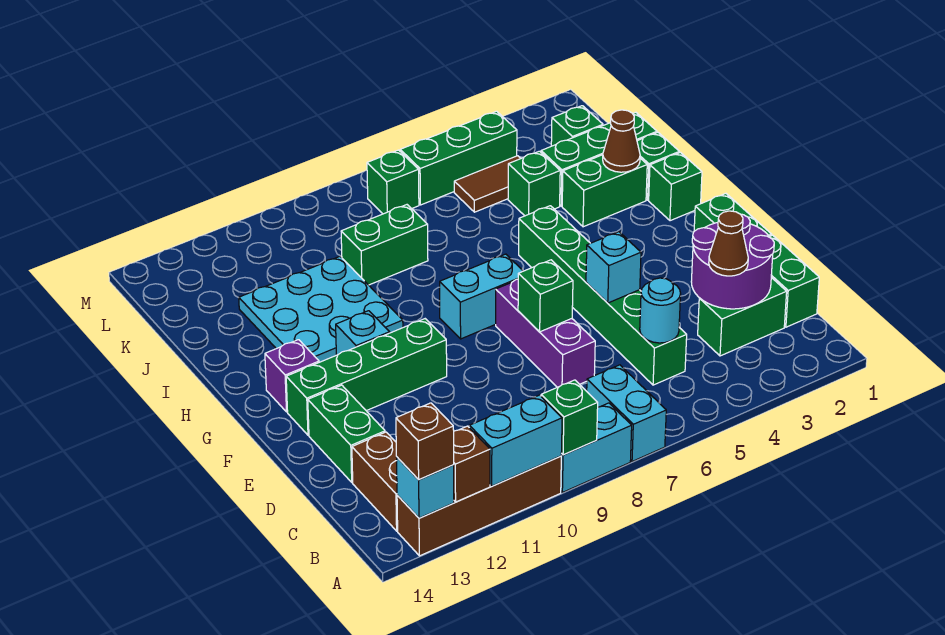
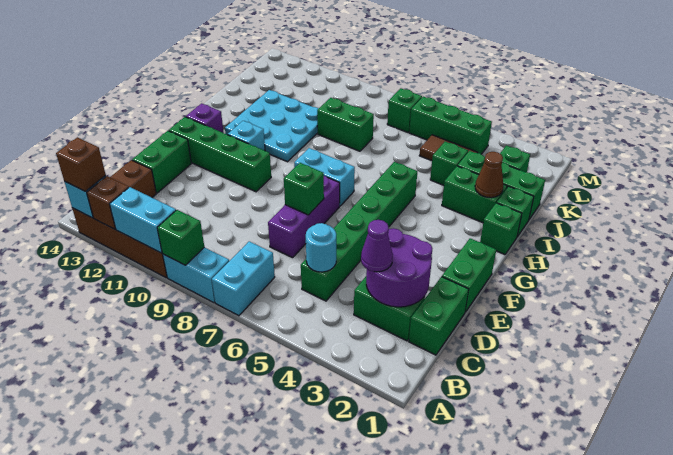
brown cone C3 level 3 -> purple cone C3 level 3
cyan brick E5 level 2 -> none

